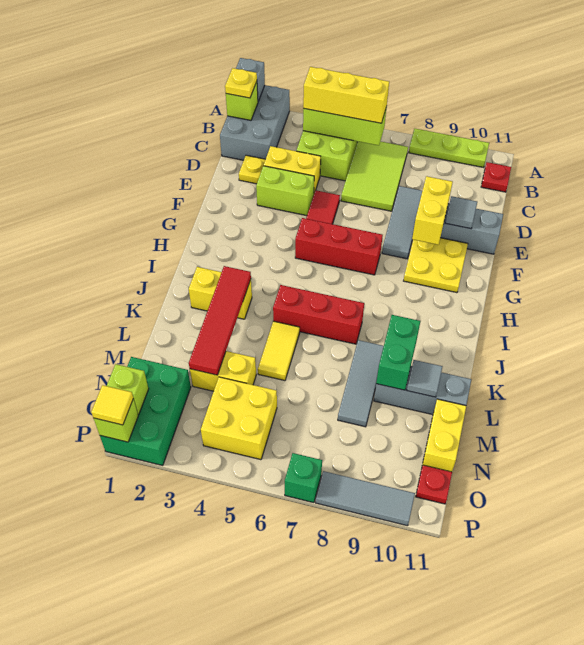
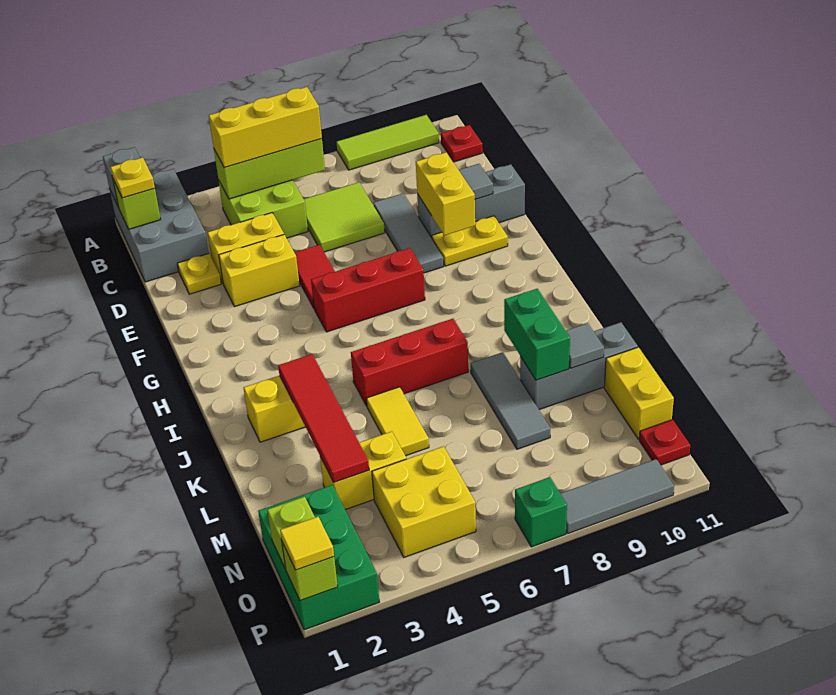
lime plate A8:A10 level 1 -> lime tile A8:A10 level 1
lime tile B6:D7 level 1 -> lime tile C6:D7 level 1
lime brick E3:E4 level 1 -> yellow brick E3:E4 level 1
yellow plate F9:G10 level 1 -> yellow plate F9:F10 level 1

